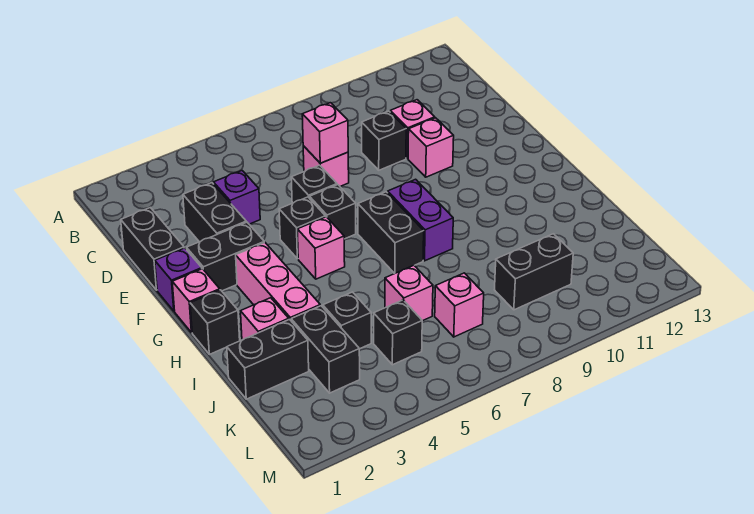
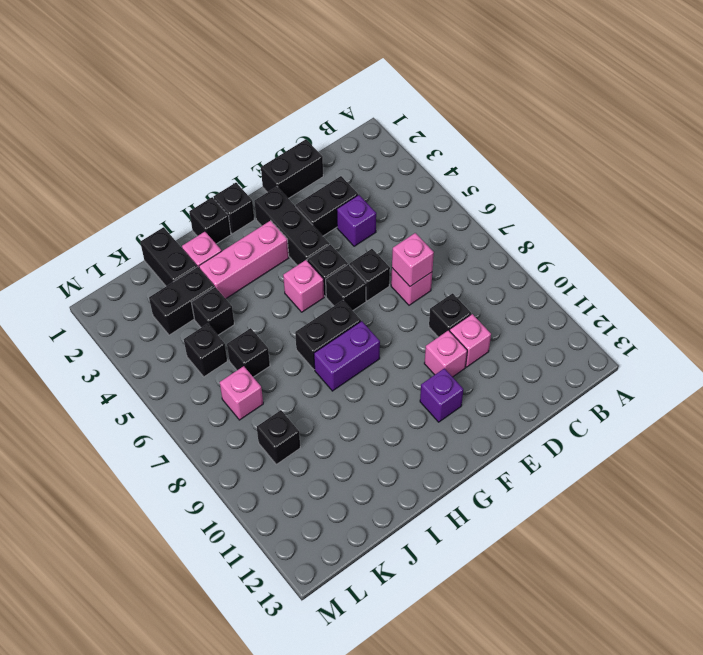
purple brick F1 level 1 -> purple brick F11 level 1
black brick F2:F3 level 1 -> black brick F2:F4 level 1
pink brick G1 level 1 -> black brick G1 level 1
pink brick J6 level 1 -> black brick J6 level 1
black brick K9:K10 level 1 -> black brick K9 level 1

